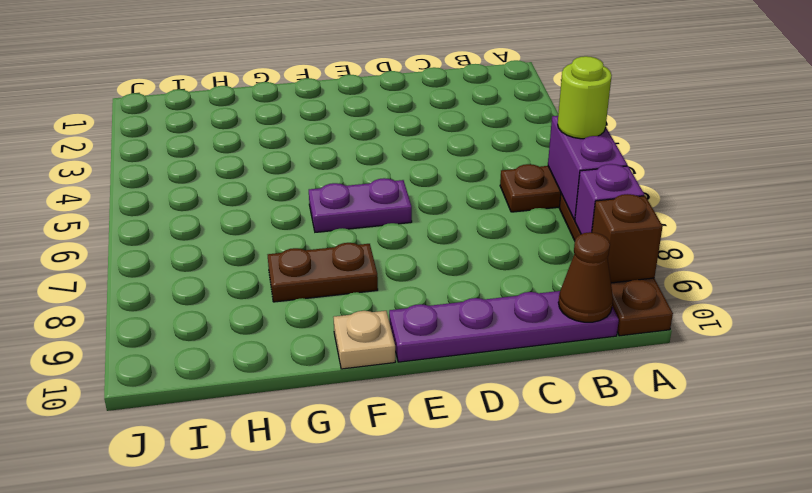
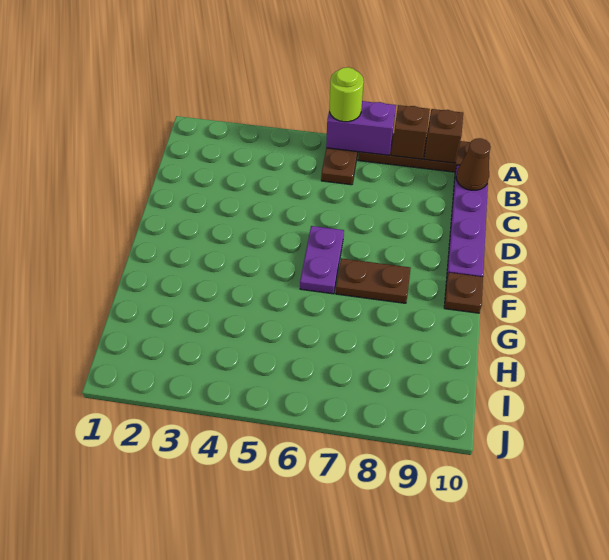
purple brick A8 level 2 -> brown brick A8 level 2
brown plate F8:G8 level 1 -> brown plate F7:F8 level 1
tan plate F10 level 1 -> brown plate F10 level 1

